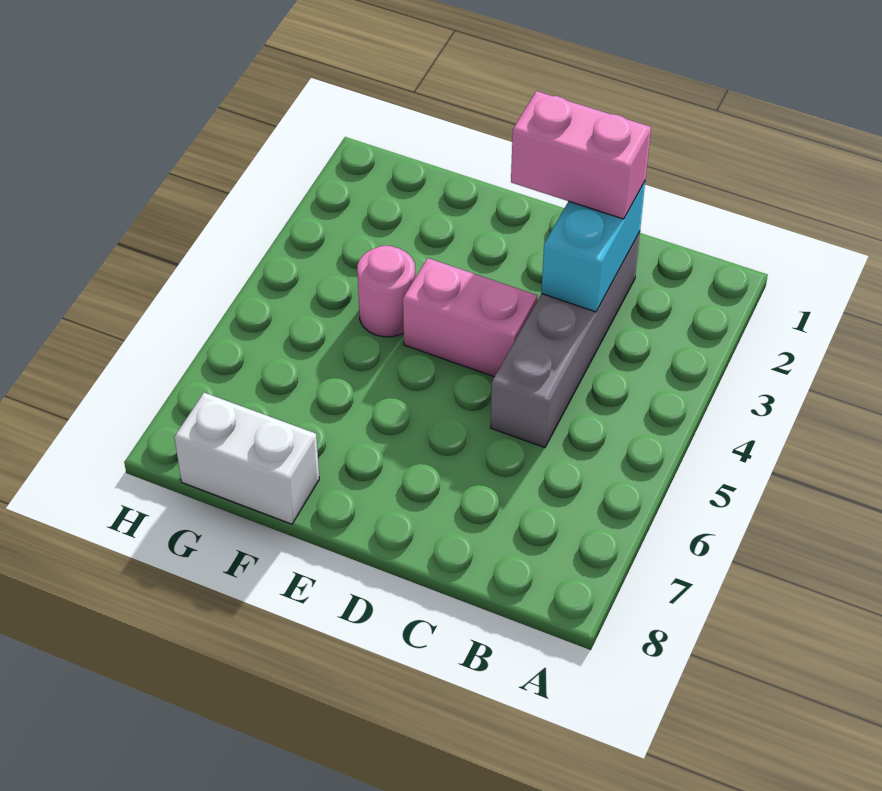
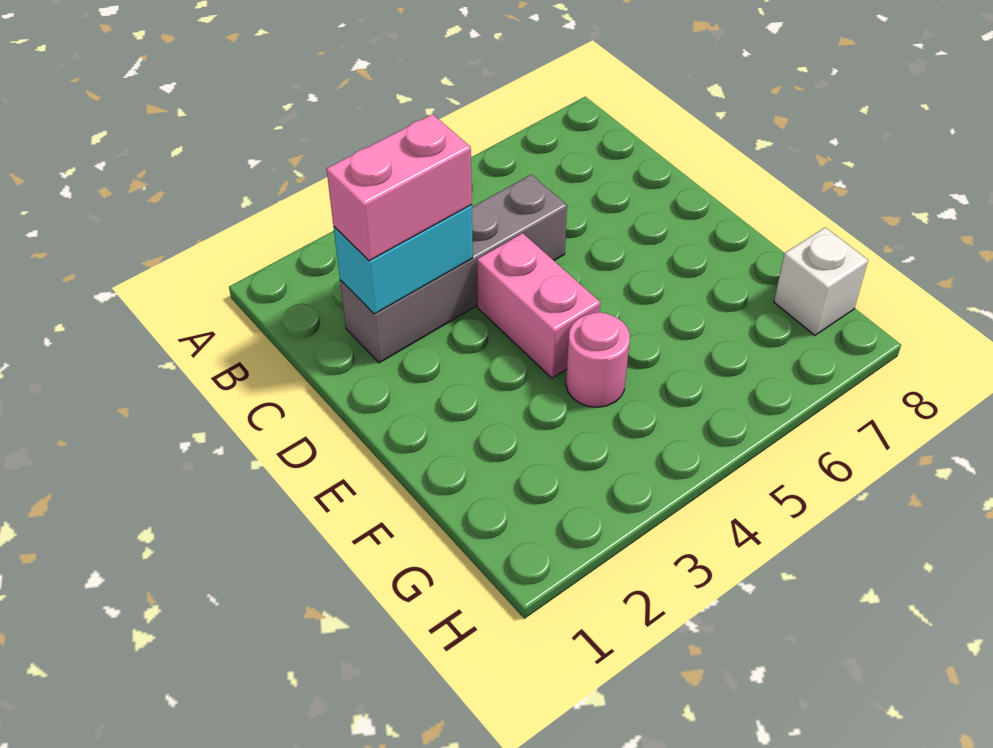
pink brick C2:D2 level 3 -> pink brick C2:C3 level 3
white brick F8:G8 level 1 -> white brick G8 level 1

